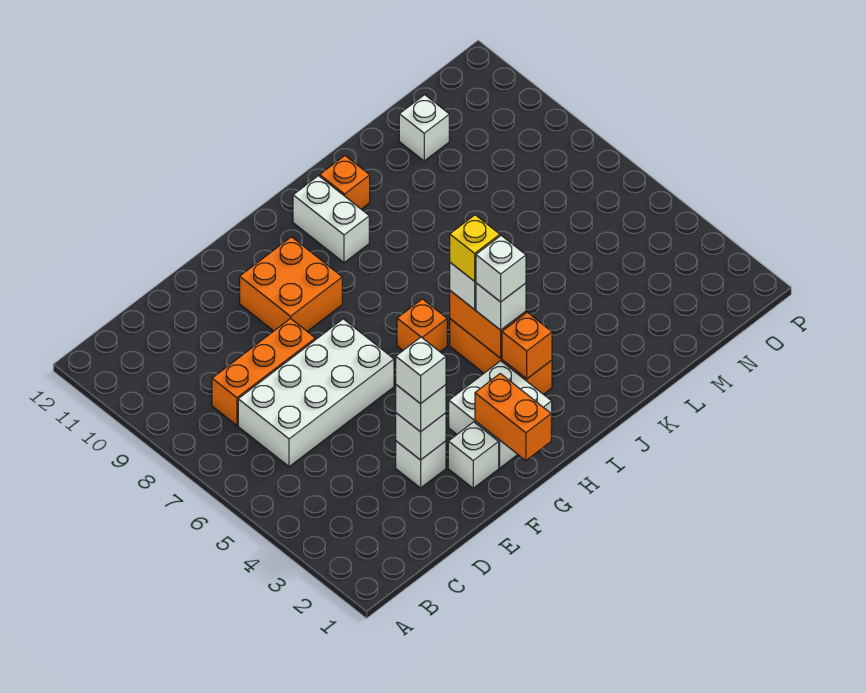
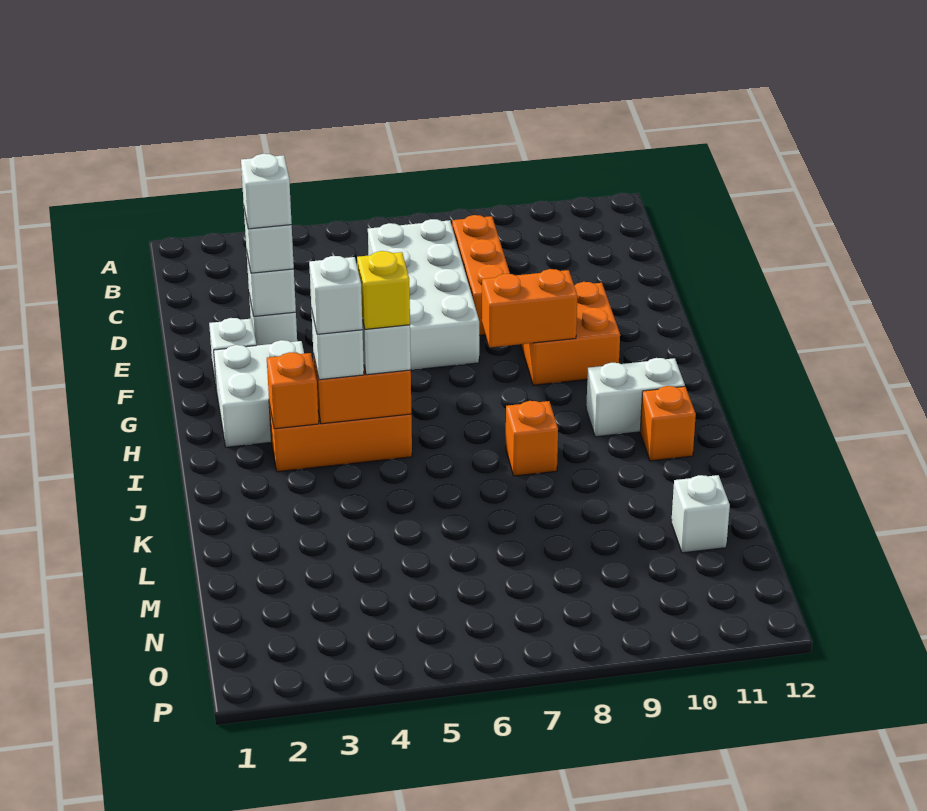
orange brick G1:G2 level 2 -> orange brick G8:G9 level 2
orange brick H6 level 1 -> orange brick J8 level 1

